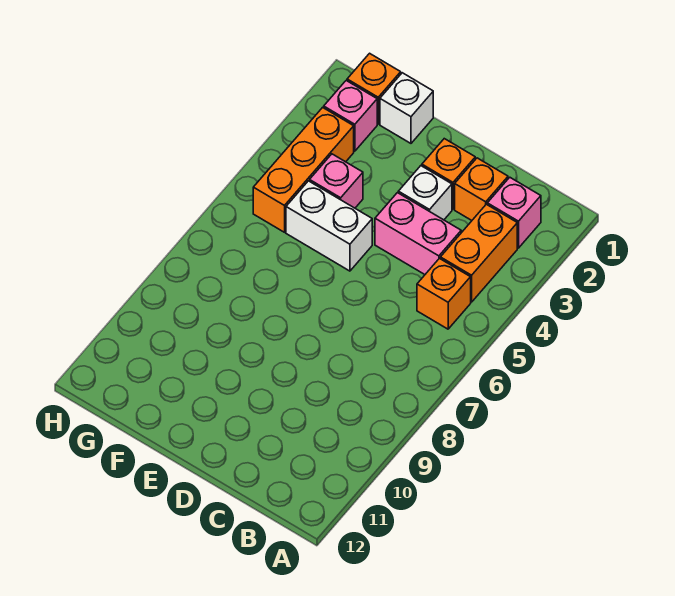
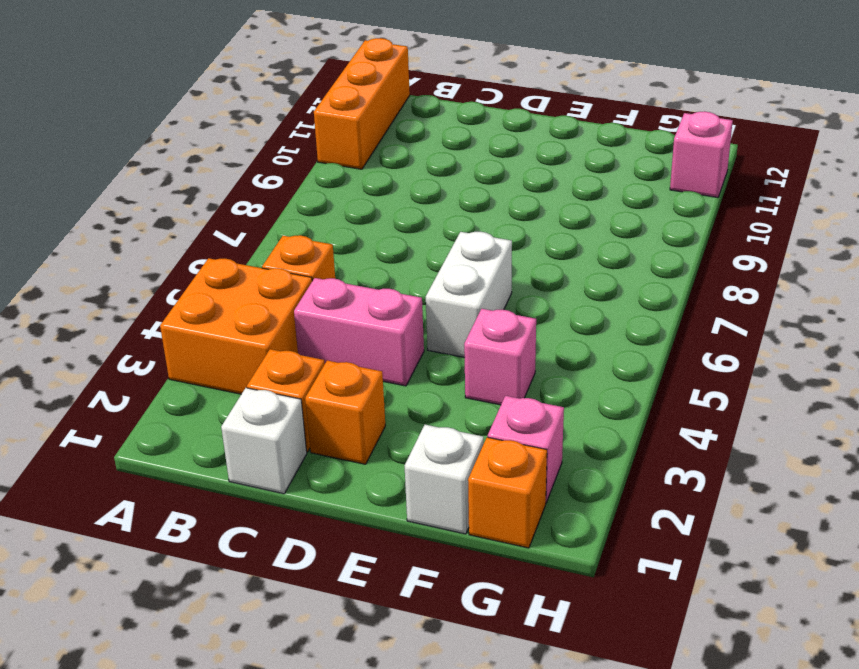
pink brick B2 level 1 -> pink brick H11 level 1
orange brick B3:B4 level 1 -> orange brick A3:B4 level 1
white brick D3 level 1 -> white brick C1 level 1
white brick E5:F5 level 1 -> white brick E5:E6 level 1
orange brick G3:G5 level 1 -> orange brick A10:A12 level 1

